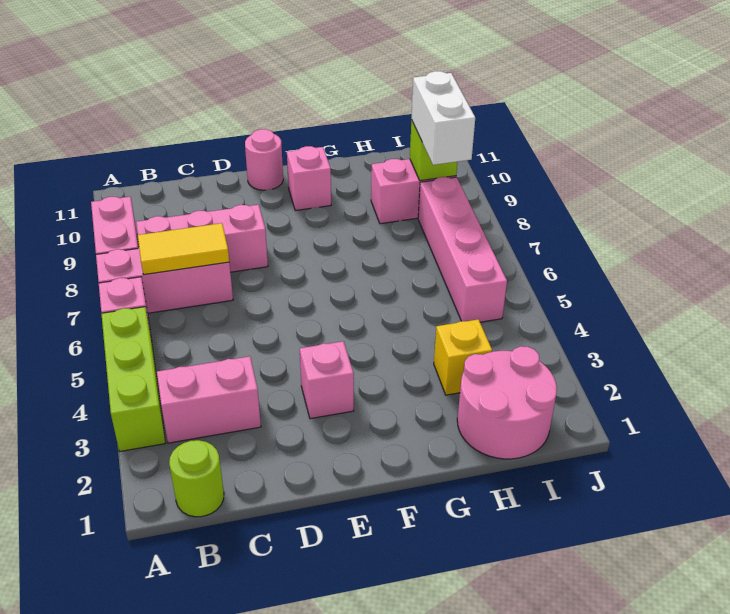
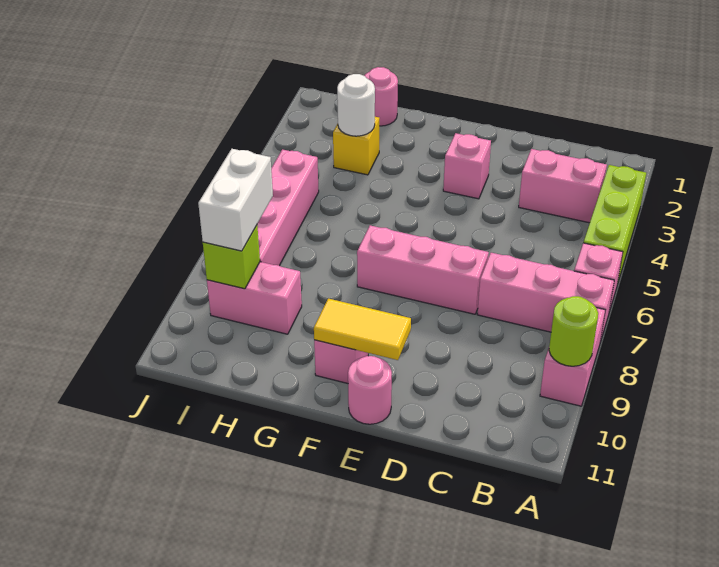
lime round brick B1 level 1 -> lime round brick A9 level 2
yellow tile B7:C7 level 2 -> yellow tile E10:F10 level 2
pink brick B8:D8 level 1 -> pink brick D7:F7 level 1
pink round brick H1:I2 level 1 -> pink round brick H1 level 1
none -> white round brick H3 level 2

